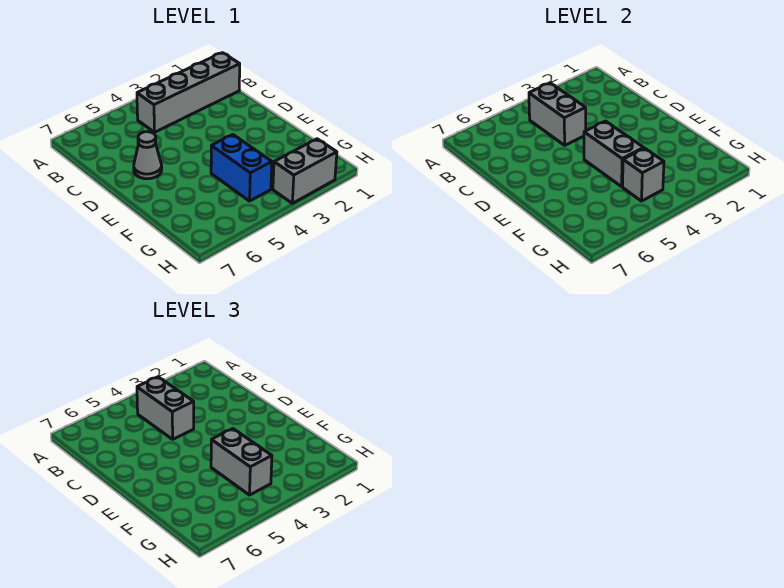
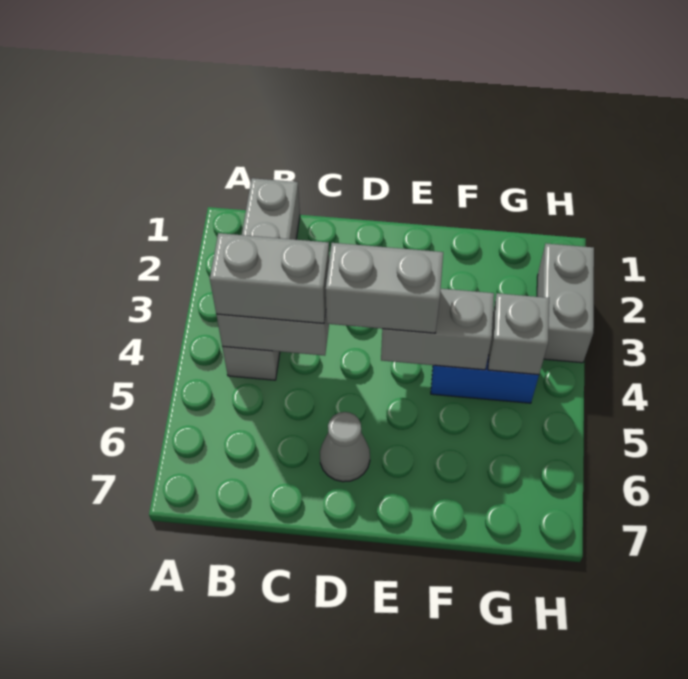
grey brick F4:G4 level 3 -> grey brick D4:E4 level 3

